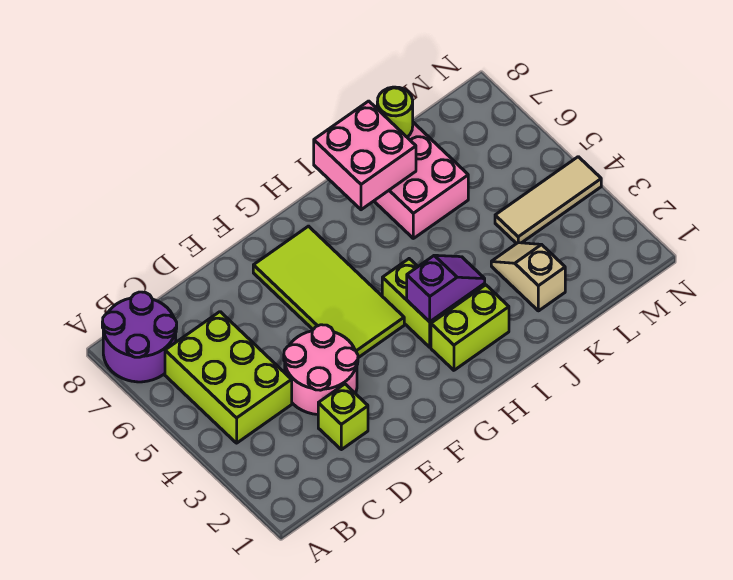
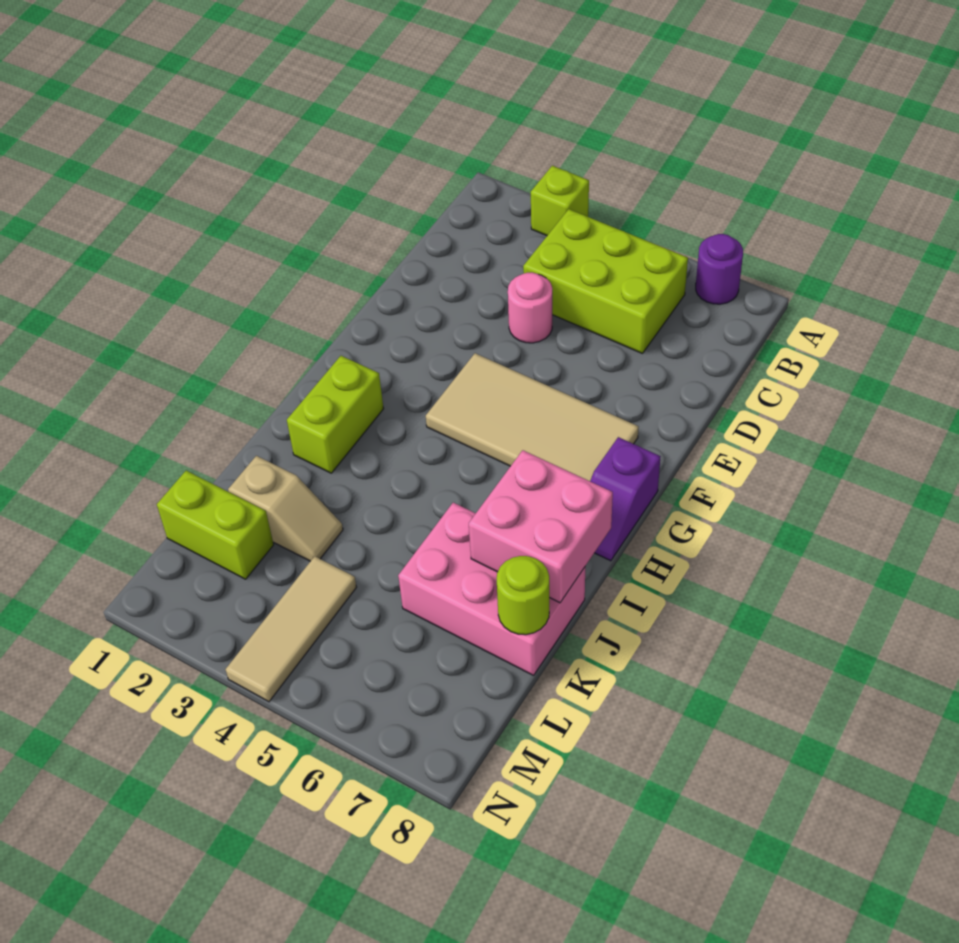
purple round brick A7:B8 level 1 -> purple round brick A7 level 1
lime brick D2 level 1 -> lime brick A3 level 1
pink round brick D3:E4 level 1 -> pink round brick D4 level 1
lime tile F4:G7 level 1 -> tan tile F4:G7 level 1
lime brick H3:H4 level 1 -> lime brick L1:L2 level 1
purple slope H3:I3 level 2 top H -> purple slope G8:H8 level 1 top G

